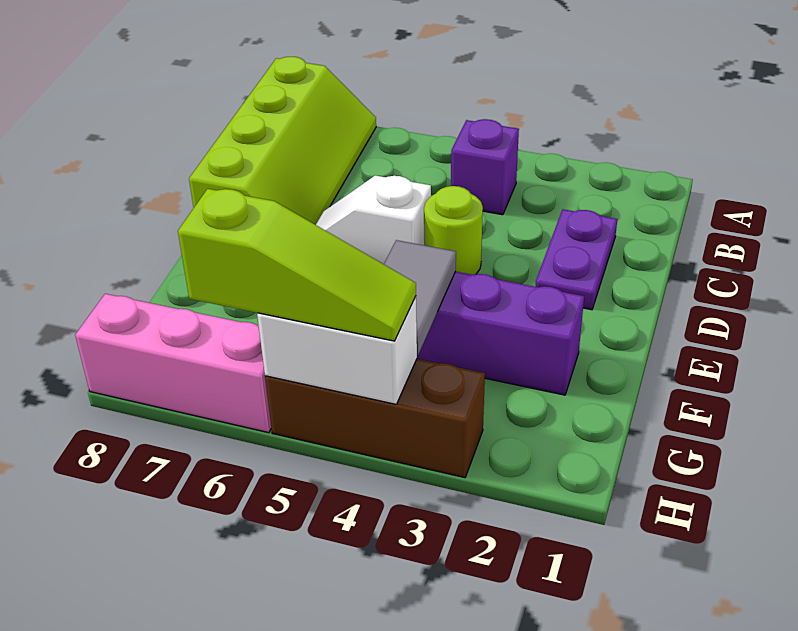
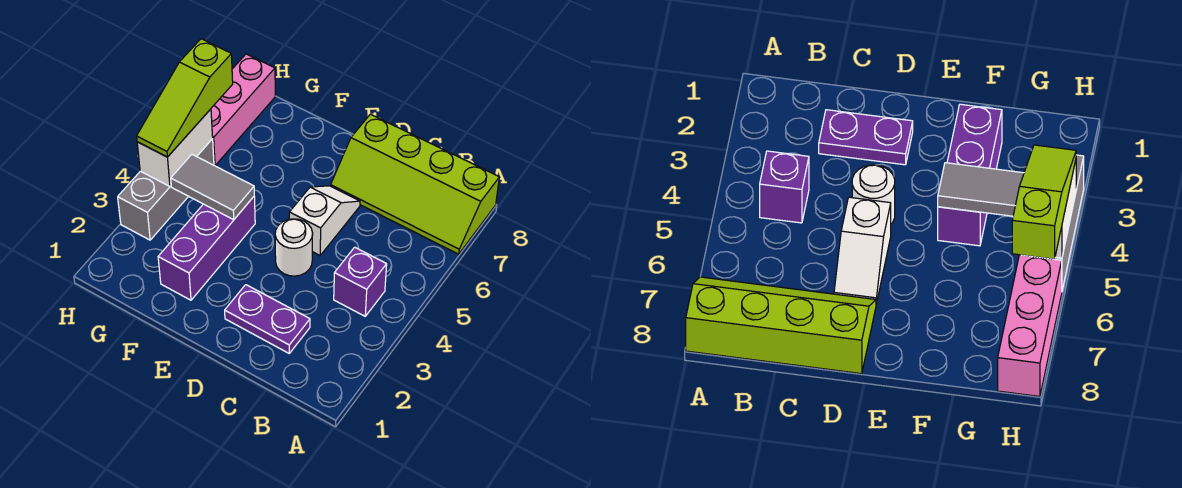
lime round brick D4 level 1 -> white round brick D4 level 1
brown brick H3:H5 level 1 -> grey brick H3:H5 level 1

